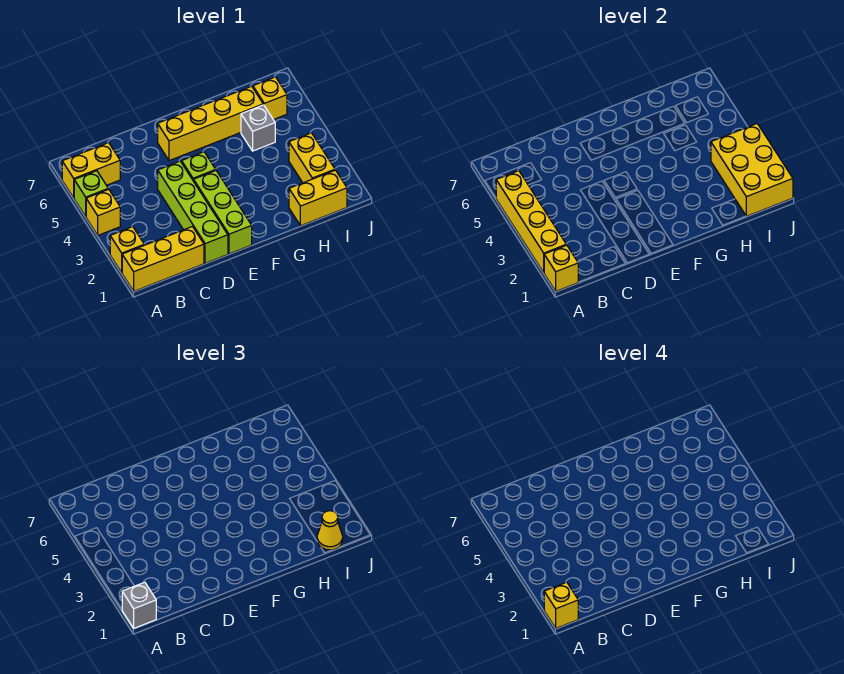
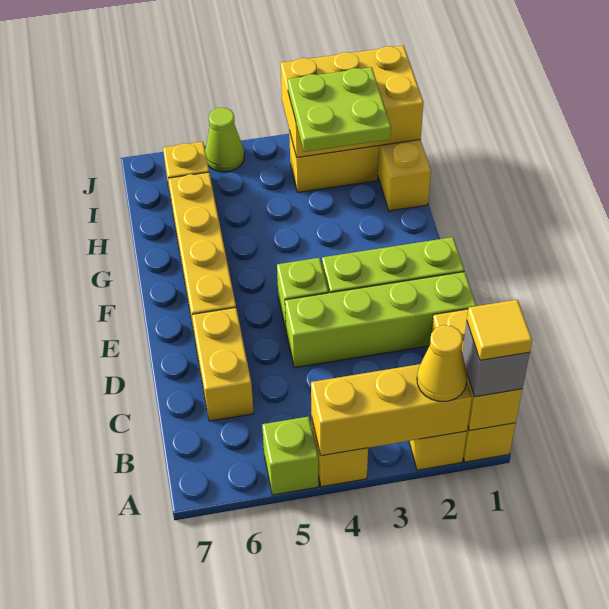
yellow brick A1 level 4 -> yellow tile A1 level 4
yellow brick A2:A5 level 2 -> yellow brick A2:A4 level 2
yellow brick A6:B6 level 1 -> yellow brick C6:D6 level 1
none -> lime plate H2:I3 level 3
grey brick H5 level 1 -> none
yellow cone I1 level 3 -> yellow cone A2 level 3
none -> lime cone J5 level 1

